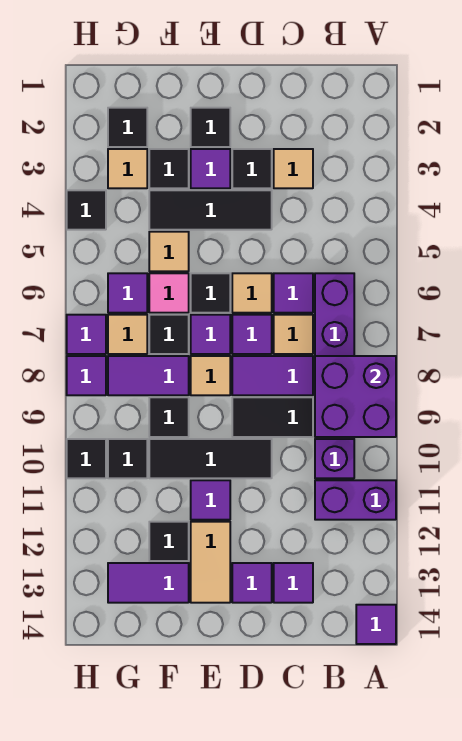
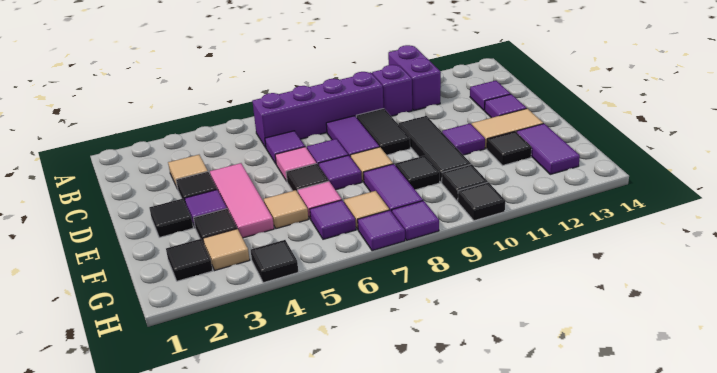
purple brick A8:B9 level 2 -> none
purple tile A14 level 1 -> none
tan tile C7 level 1 -> none
black tile D4:F4 level 1 -> pink tile D4:F4 level 1
tan tile D6 level 1 -> pink tile D6 level 1
black tile F7 level 1 -> none

